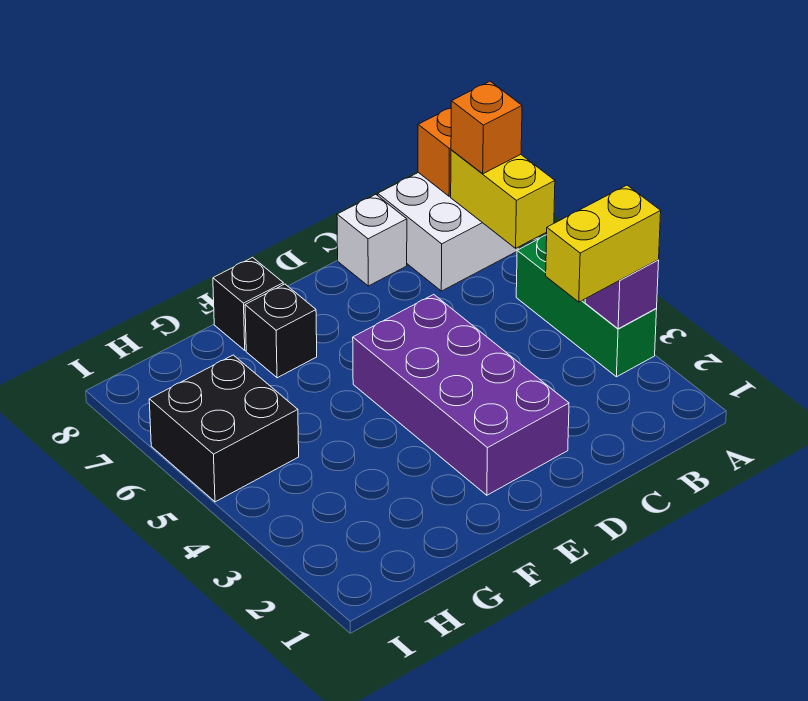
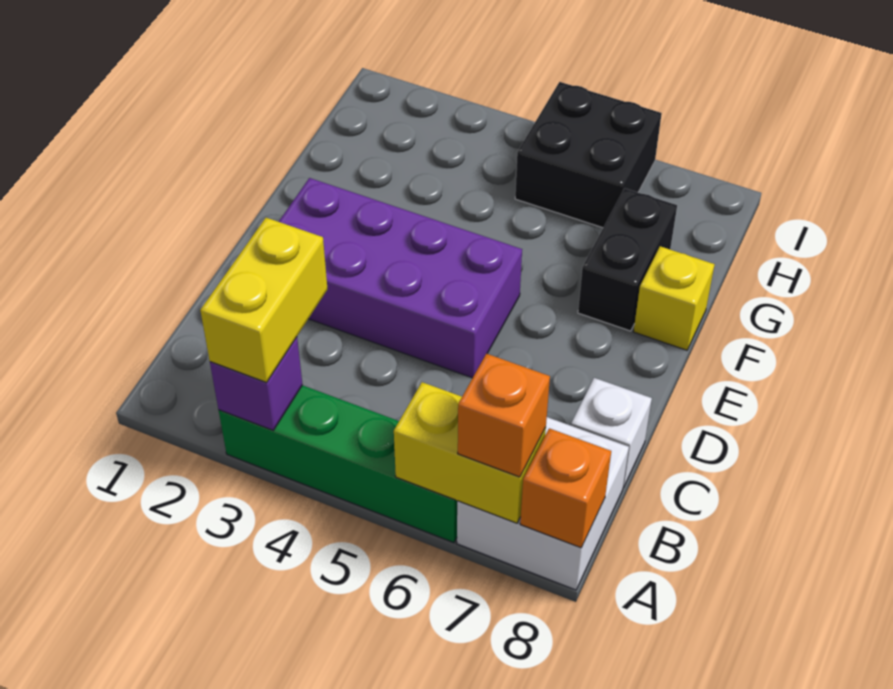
green brick A3:A5 level 1 -> green brick A3:A6 level 1
black brick F7 level 1 -> black brick F7:G7 level 1
black brick F8 level 1 -> yellow brick F8 level 1

